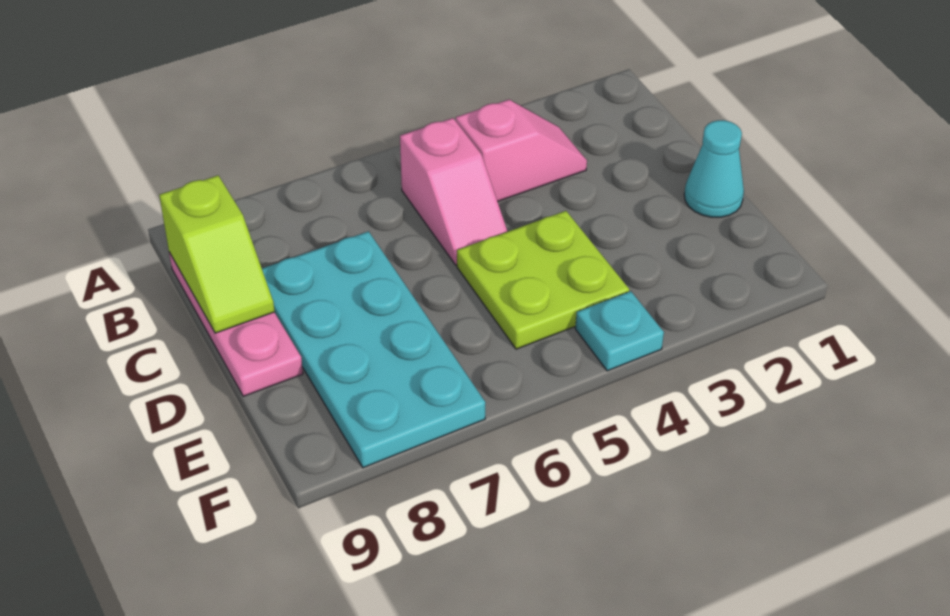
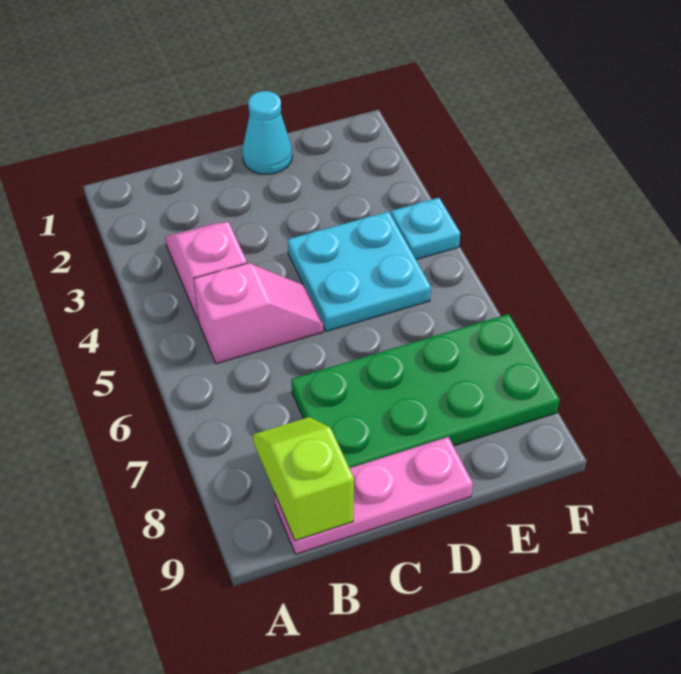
lime slope B9:C9 level 2 top B -> lime slope B8:B9 level 2 top 9
cyan plate C7:F8 level 1 -> green plate C7:F8 level 1
lime plate D4:E5 level 1 -> cyan plate D4:E5 level 1

